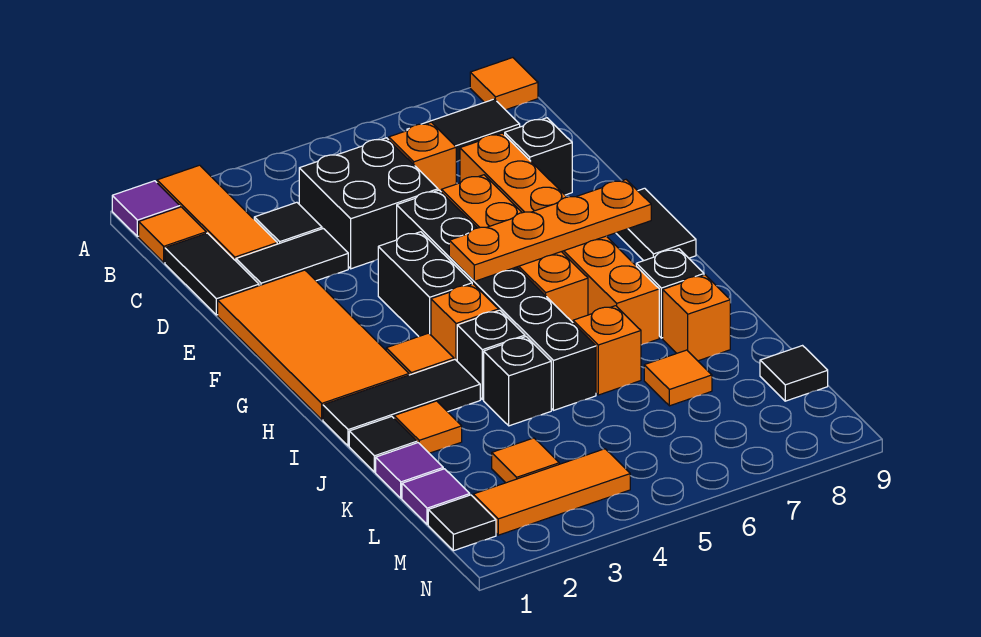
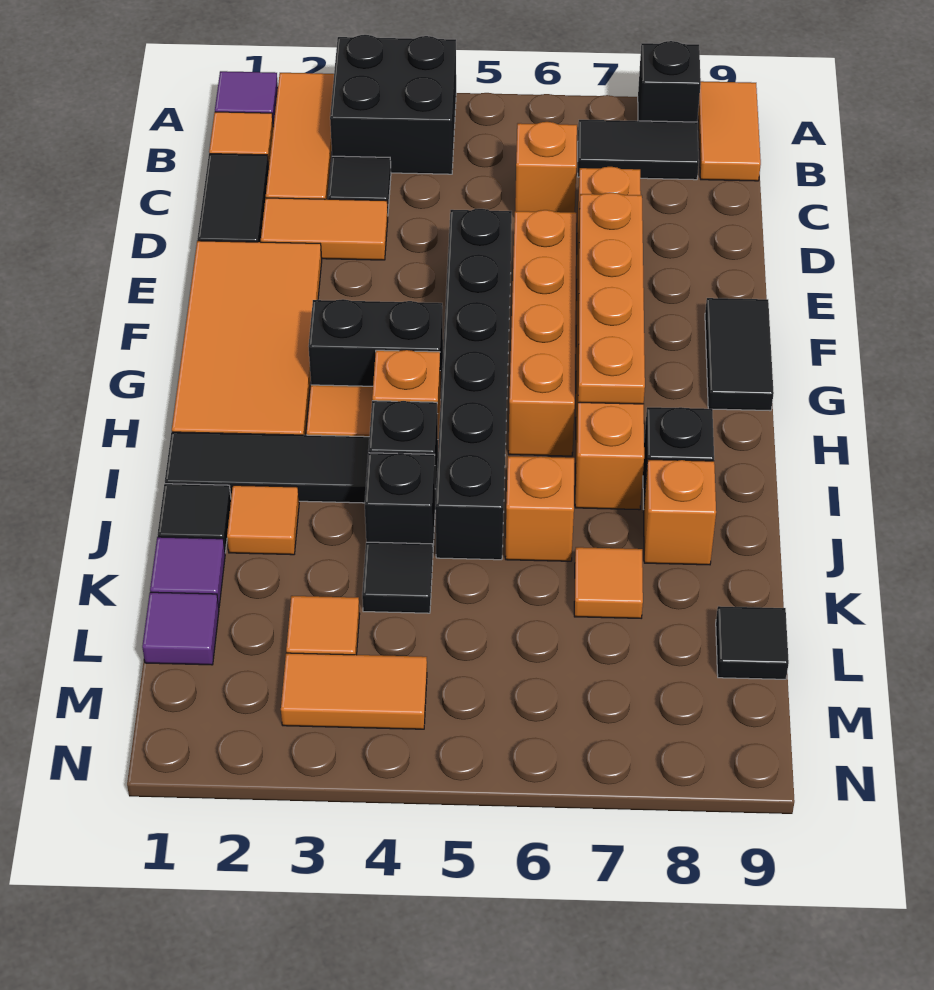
orange tile A9 level 1 -> orange tile A9:B9 level 1
black brick C4:D5 level 1 -> black brick A3:B4 level 1
black tile D2:D3 level 1 -> orange tile D2:D3 level 1
black brick D8 level 1 -> black brick A8 level 1
black brick F4:G4 level 1 -> black brick G3:G4 level 1
orange plate G5:G8 level 2 -> orange plate E7:H7 level 2
black tile M1 level 1 -> black tile K4 level 1
orange tile M2:M4 level 1 -> orange tile M3:M4 level 1

